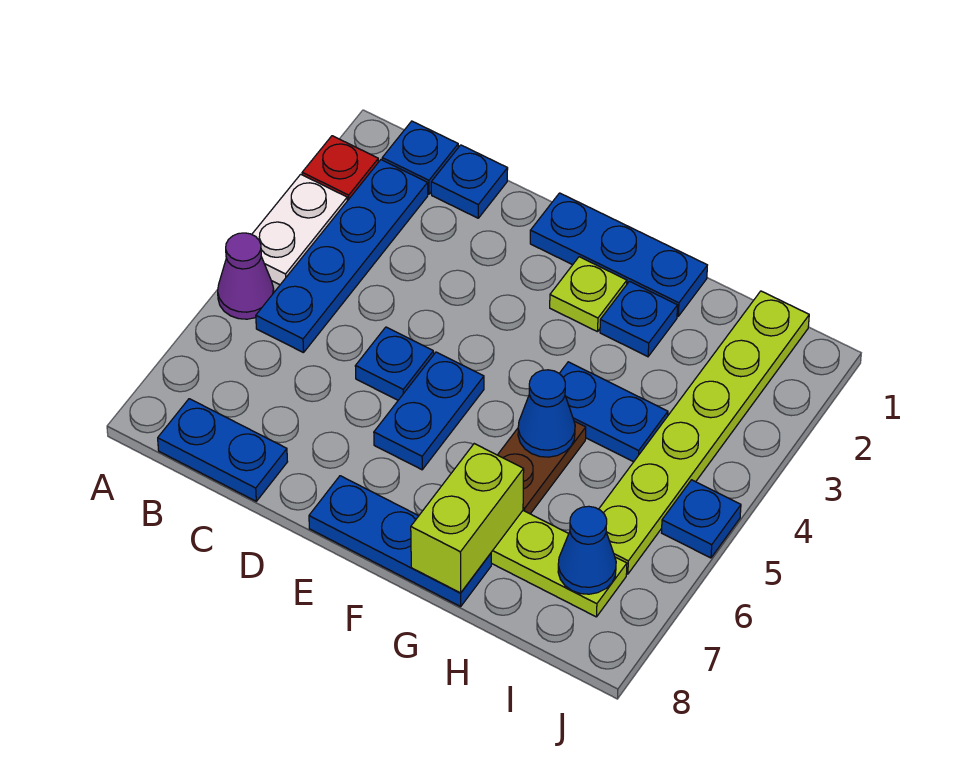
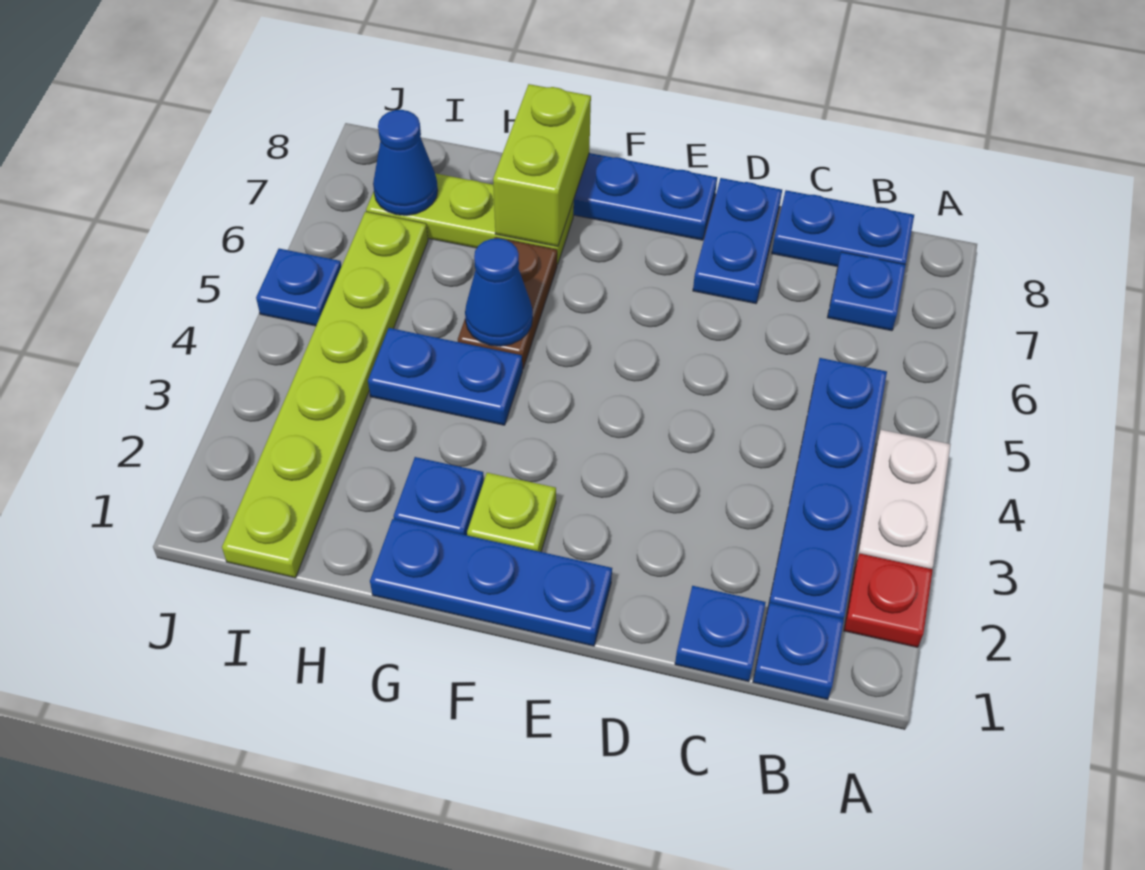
purple cone A5 level 1 -> none
blue plate D5 level 1 -> blue plate B7 level 1
blue plate E5:E6 level 1 -> blue plate D7:D8 level 1

